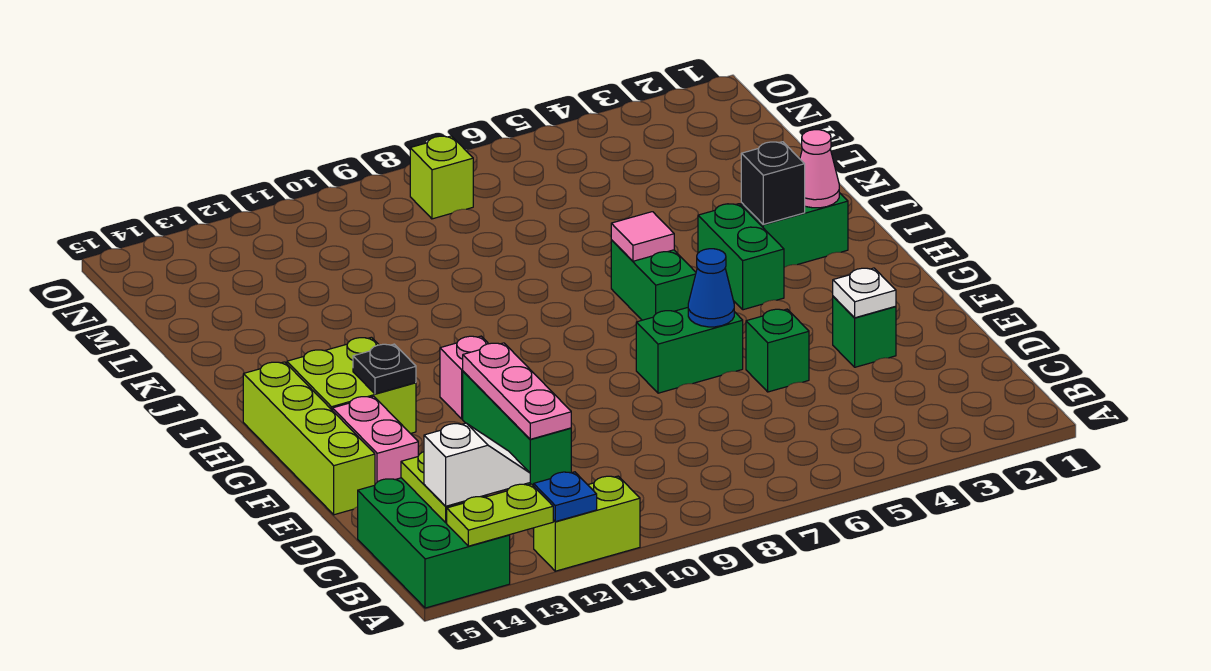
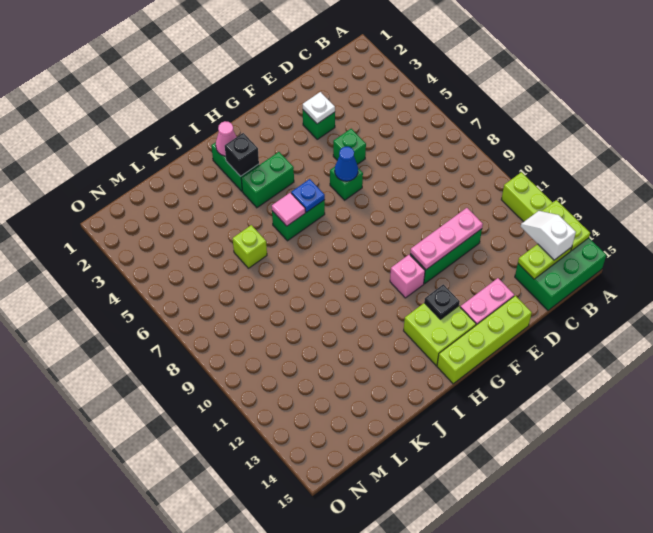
blue plate A12 level 2 -> blue plate H6 level 2
green brick F6:F7 level 1 -> green brick F6 level 1
lime brick N8 level 1 -> lime brick K6 level 1

